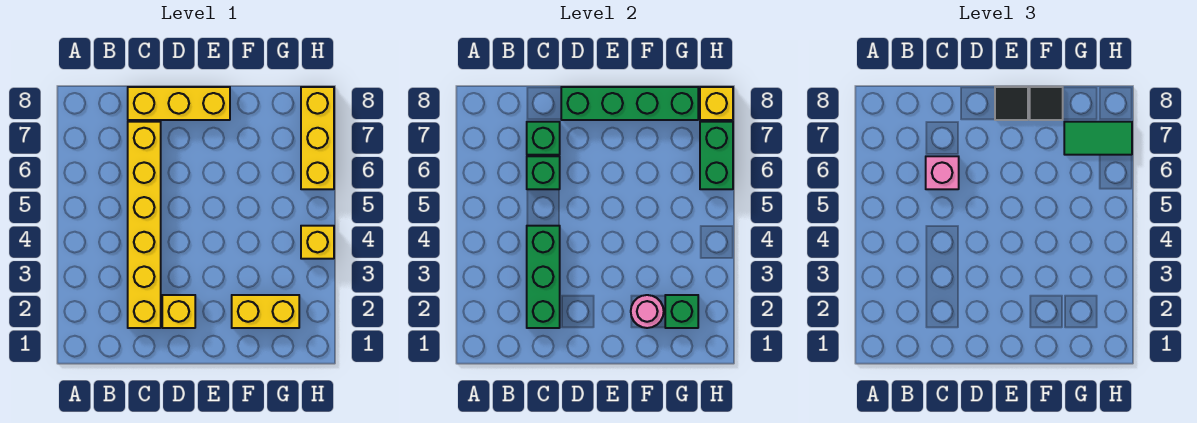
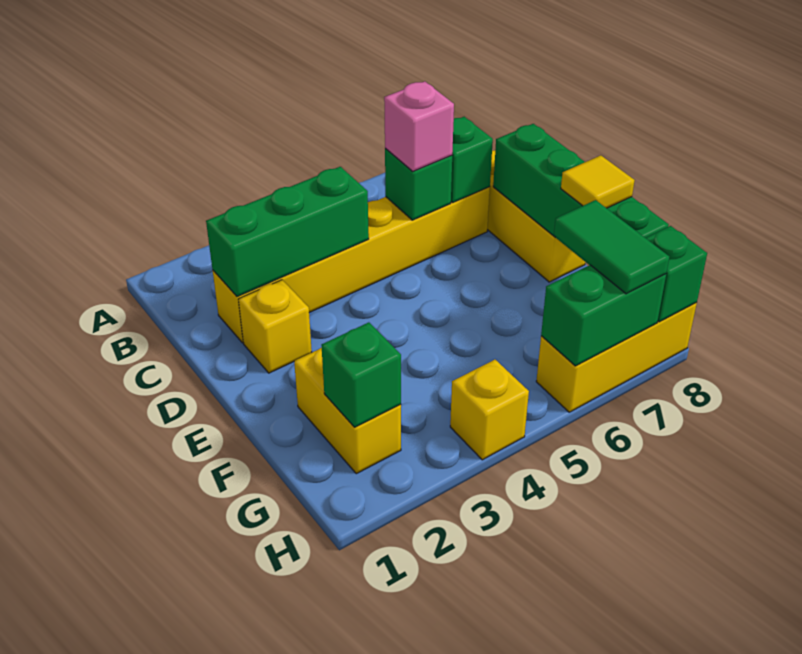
black tile E8 level 3 -> none
pink round brick F2 level 2 -> none
black tile F8 level 3 -> yellow tile F8 level 3
yellow brick H8 level 2 -> green brick H8 level 2

